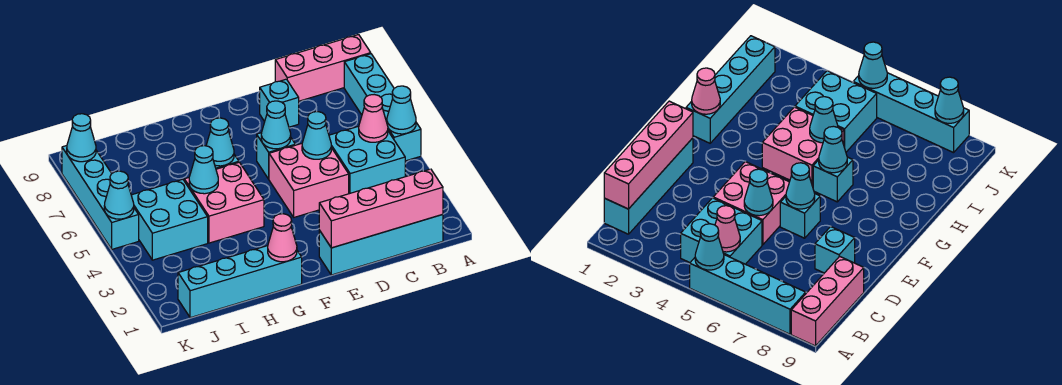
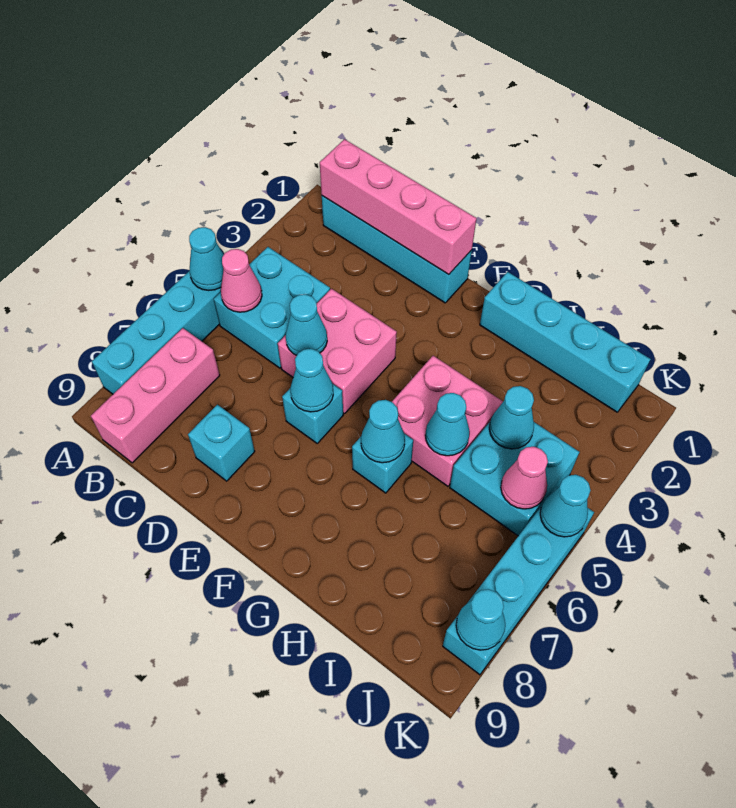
pink brick A9:C9 level 1 -> pink brick B7:B9 level 1
pink cone G1 level 2 -> pink cone J5 level 2
none -> cyan cone I4 level 2

